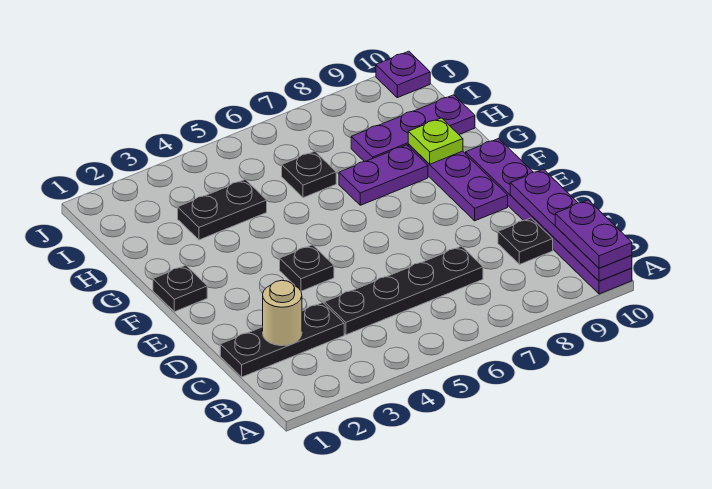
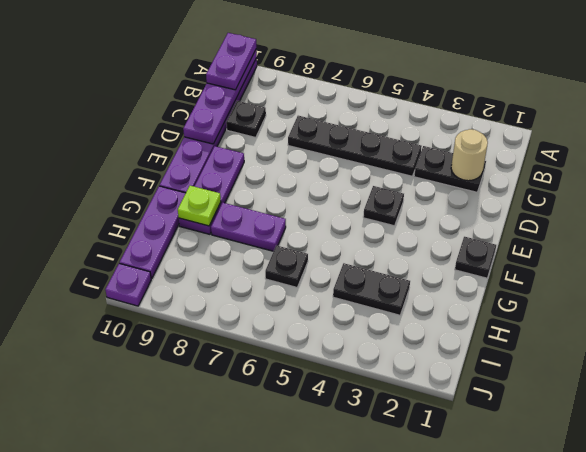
black plate C1:C3 level 1 -> black plate C2:C3 level 1
purple plate H8:H10 level 1 -> purple plate G10:I10 level 1

